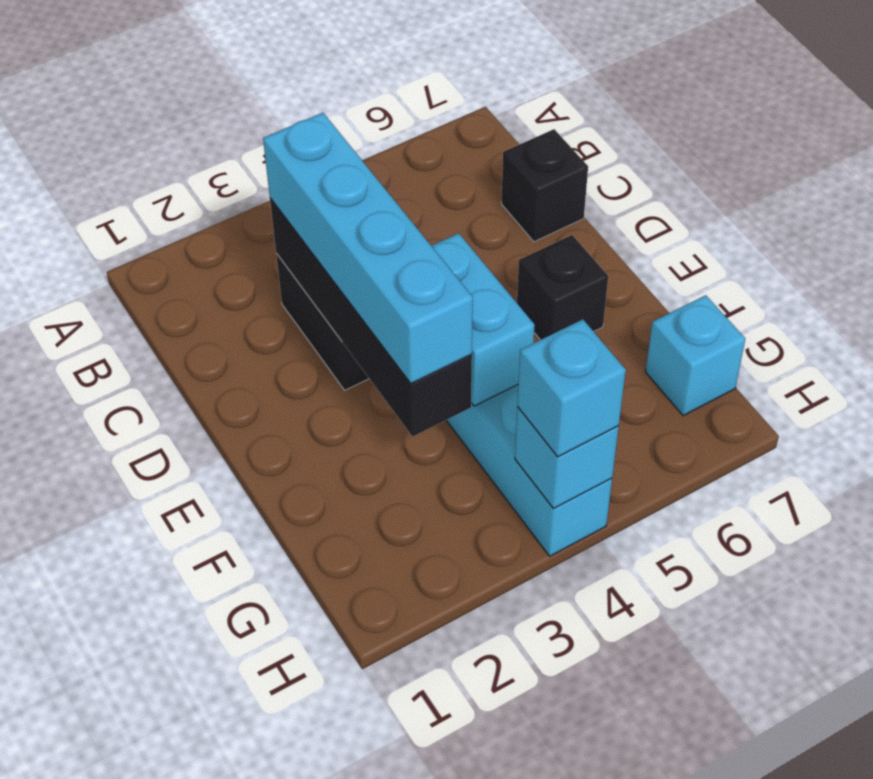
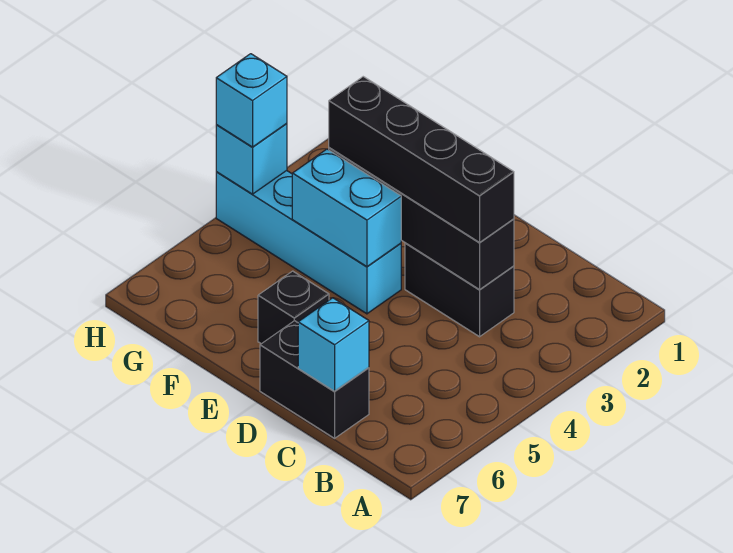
cyan brick C3:F3 level 3 -> black brick C3:F3 level 3
black brick C7 level 1 -> black brick C7:D7 level 1
cyan brick G7 level 1 -> cyan brick C7 level 2

